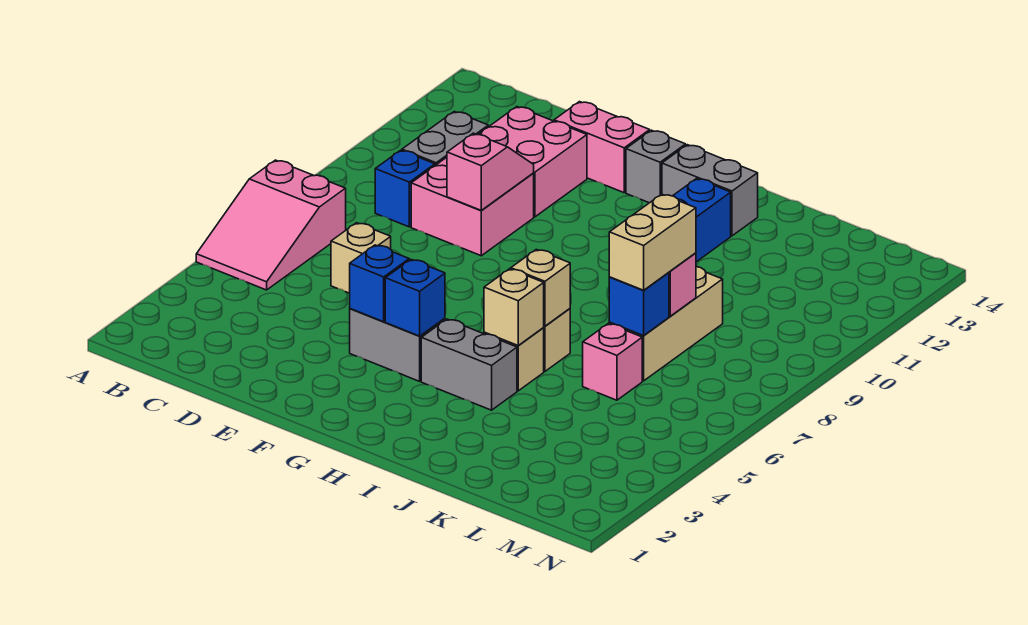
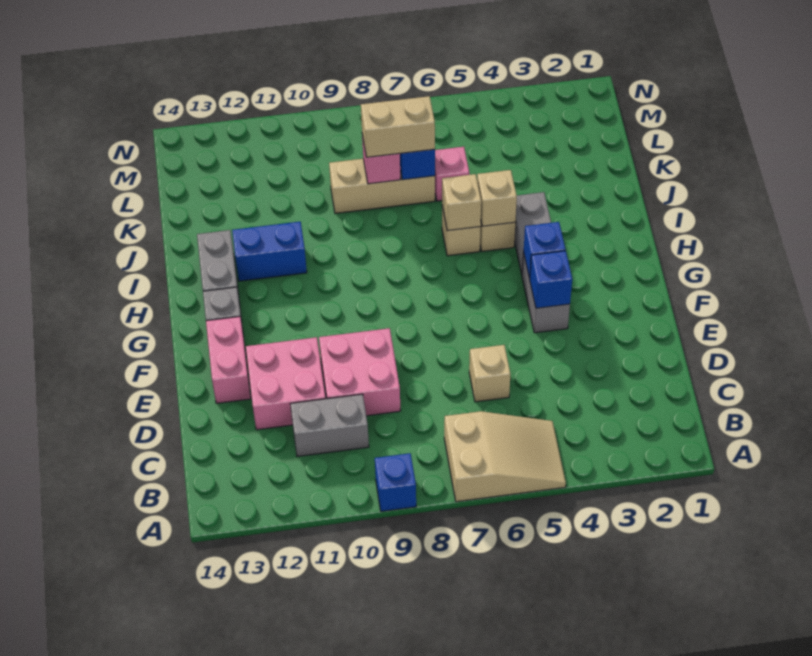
pink slope A5:B7 level 1 top 7 -> tan slope A5:B7 level 1 top 7
blue brick C9 level 1 -> blue brick A9 level 1
pink slope E9:E10 level 2 top 9 -> none

